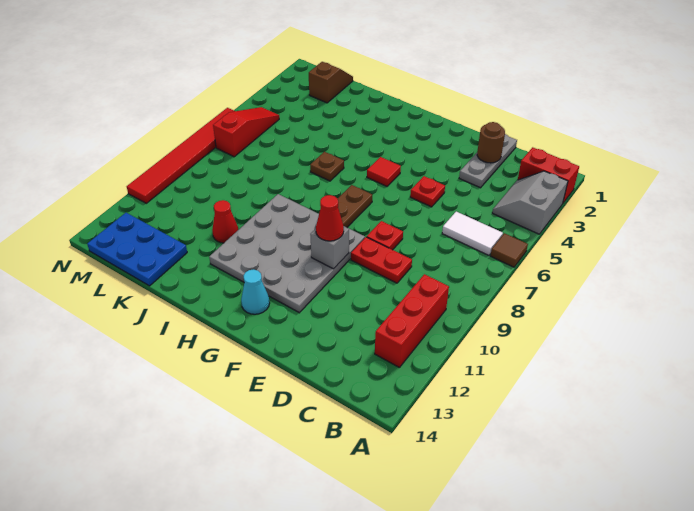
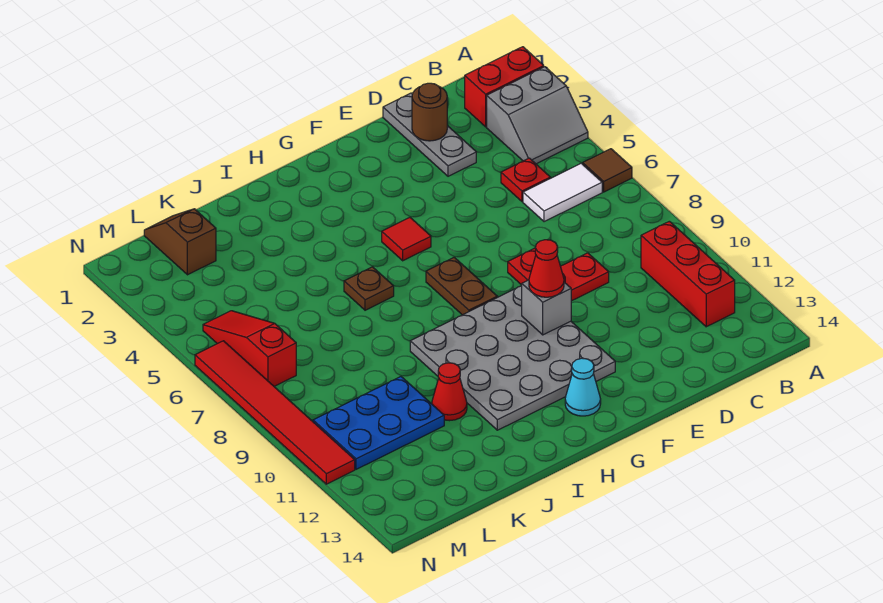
grey slope A3:B4 level 1 top A -> grey slope A3:B4 level 1 top 3
red plate E5 level 1 -> red plate C5 level 1
blue plate K13:M14 level 1 -> blue plate K10:M11 level 1

